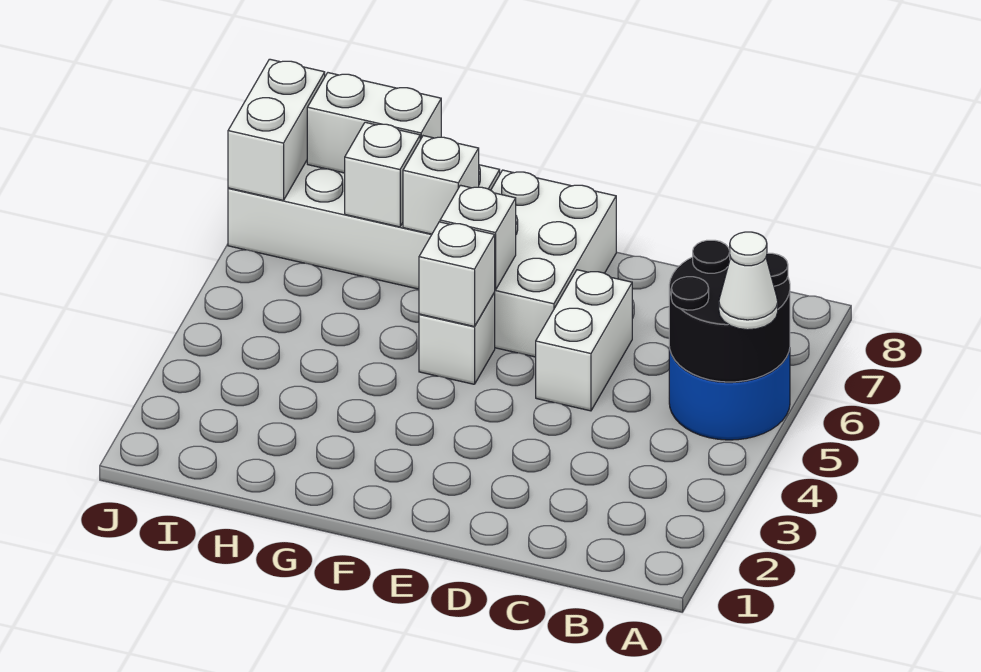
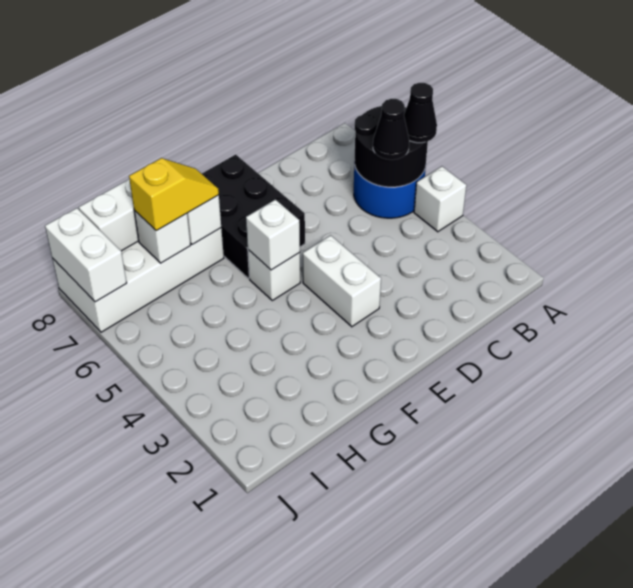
white cone A5 level 3 -> black cone A5 level 3
none -> black cone B5 level 3
white brick D5:D6 level 1 -> white brick E3:E4 level 1
white brick E6:F8 level 1 -> black brick E6:F8 level 1
white brick F6 level 2 -> white brick A4 level 1
none -> yellow slope G7:H7 level 3 top H

